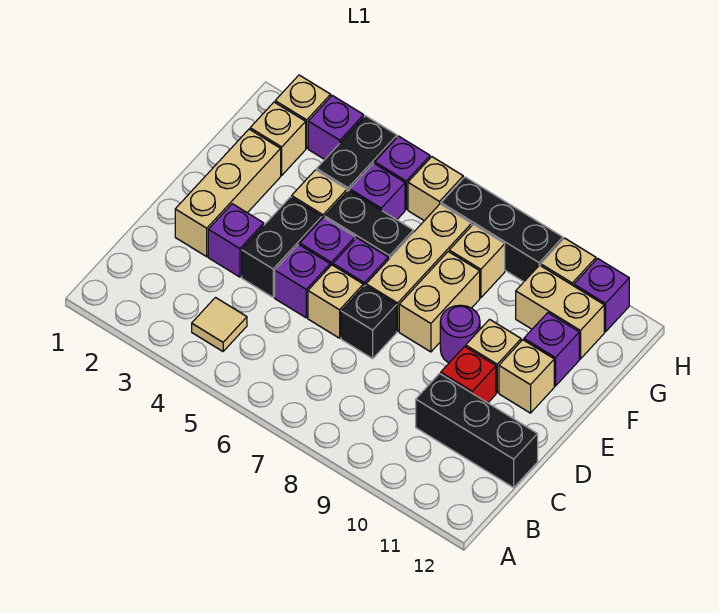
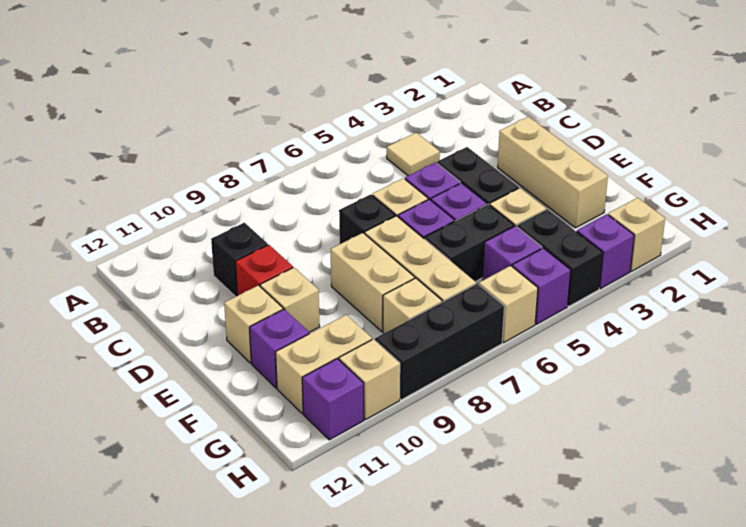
black brick C10:C12 level 1 -> black brick C10 level 1
purple brick D3 level 1 -> none
purple round brick E9 level 1 -> none
tan brick G2 level 1 -> none

